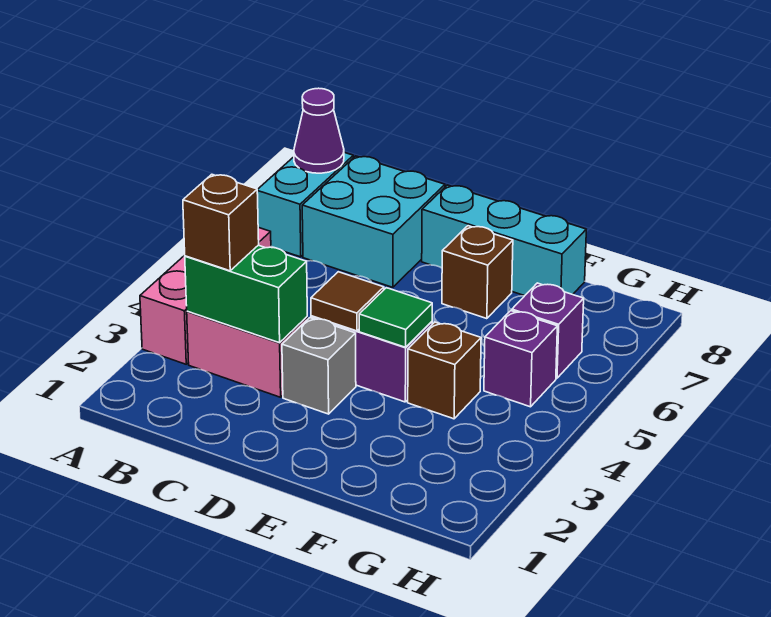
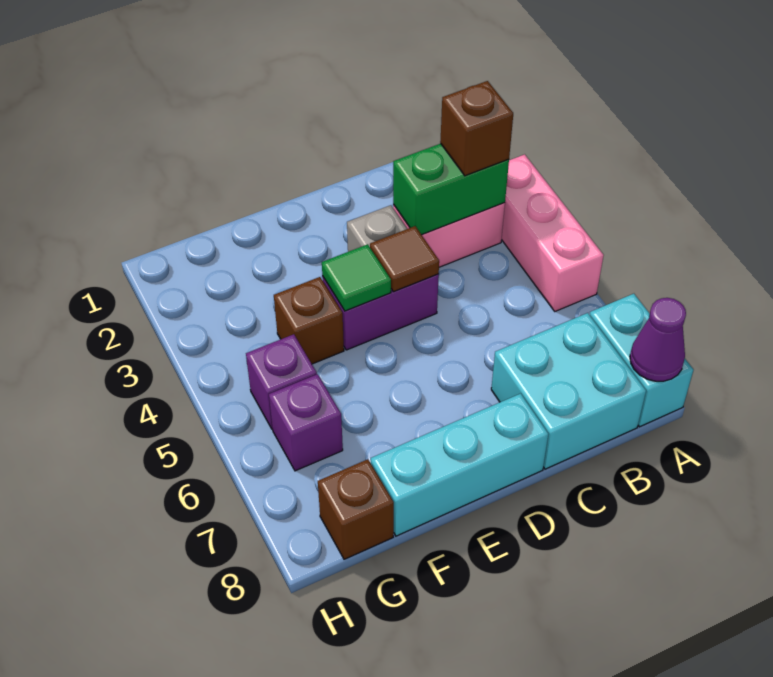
brown brick E7 level 1 -> brown brick G8 level 1

